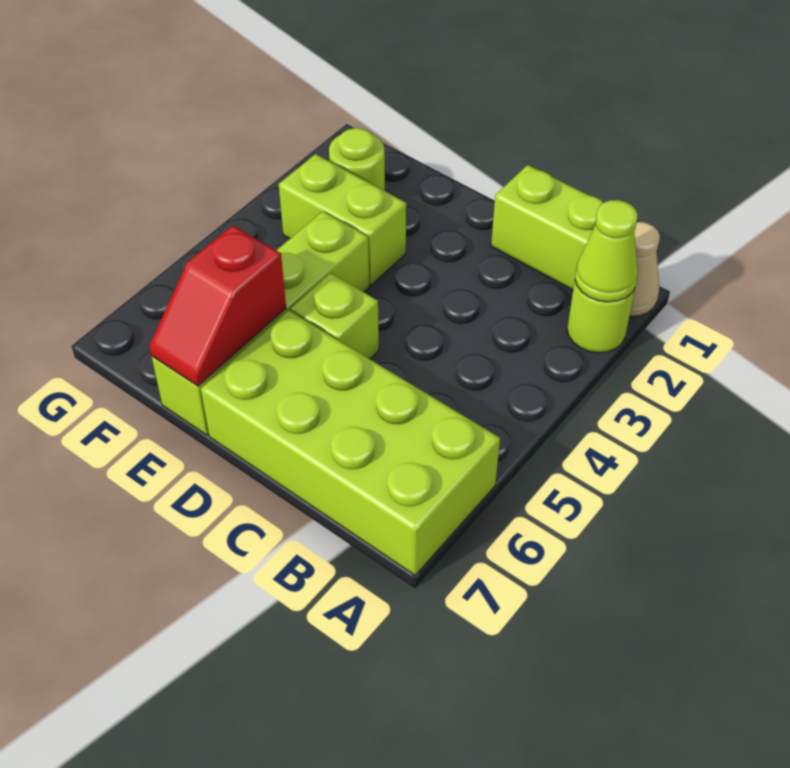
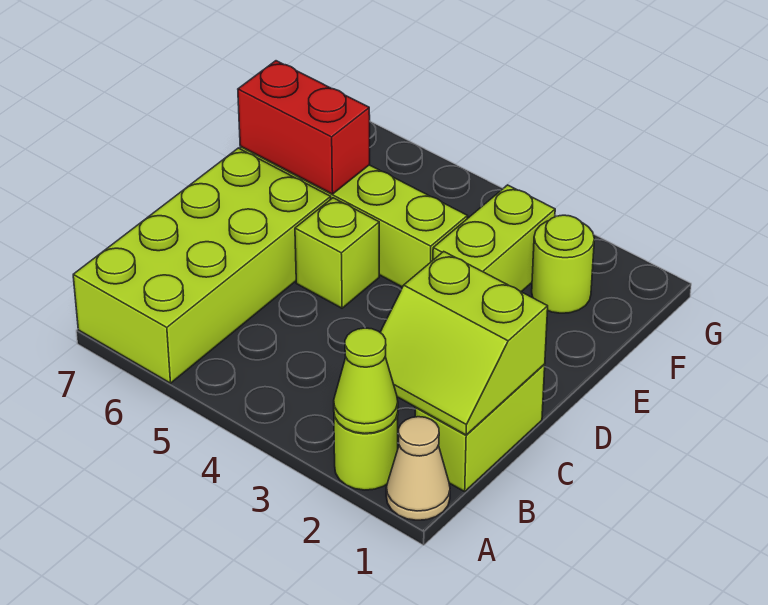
none -> lime slope B1:C2 level 2 top C
red slope E6:E7 level 2 top 6 -> red brick E6:E7 level 2

